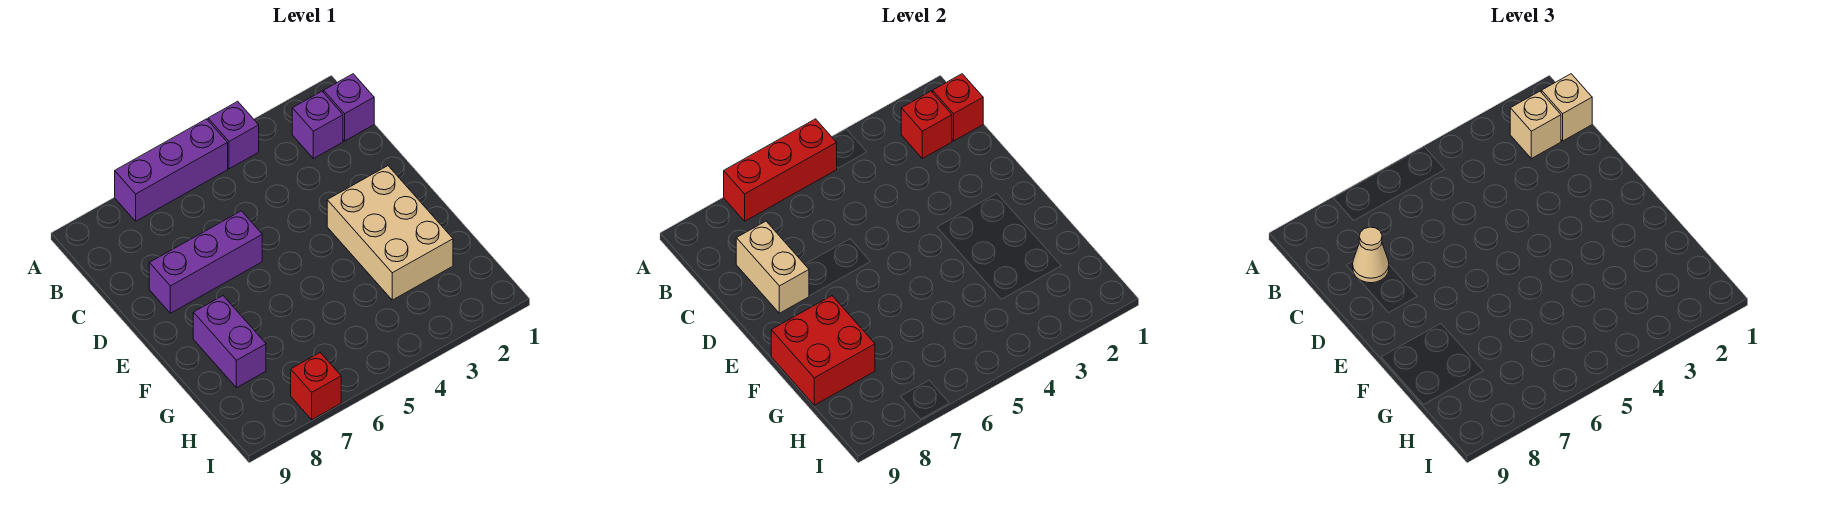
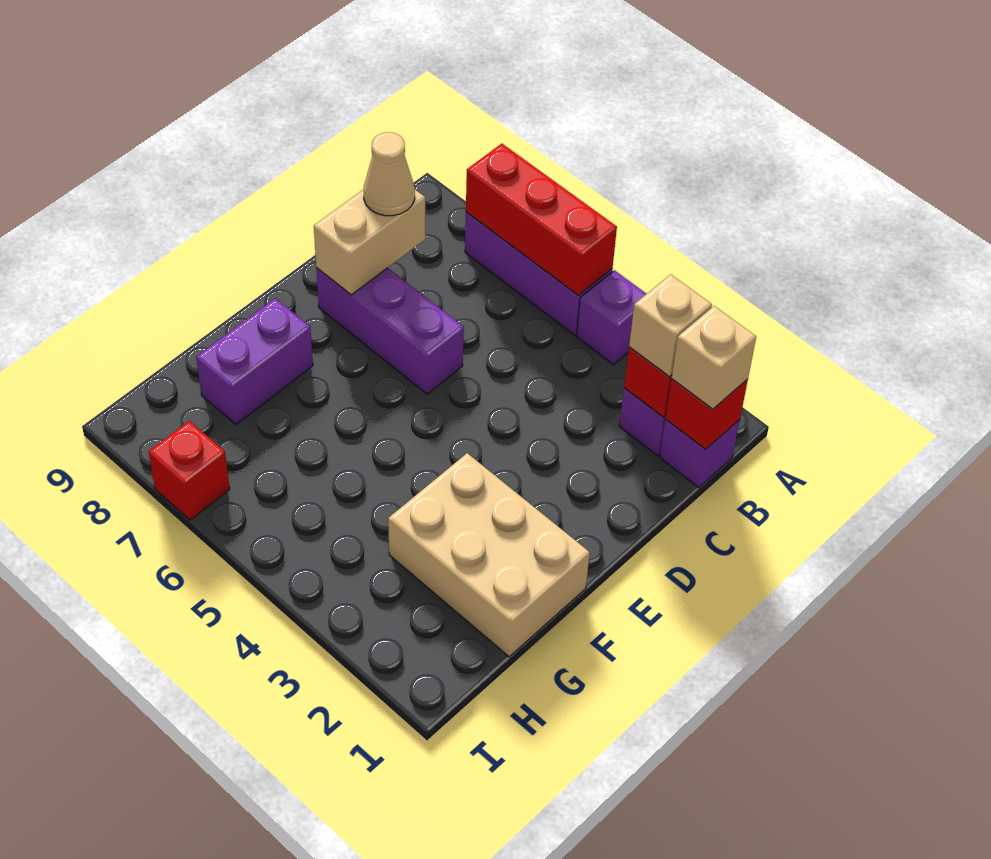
tan brick E2:G3 level 1 -> tan brick F1:G3 level 1
red brick F8:G9 level 2 -> none

